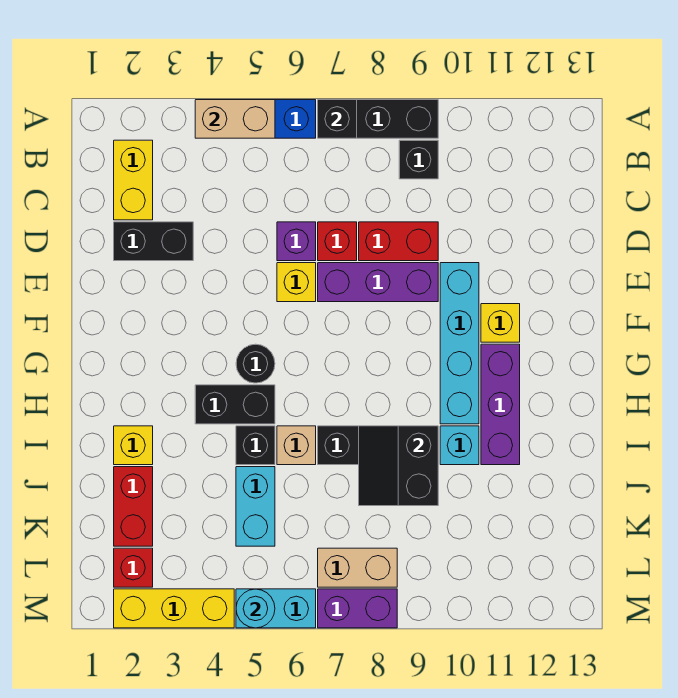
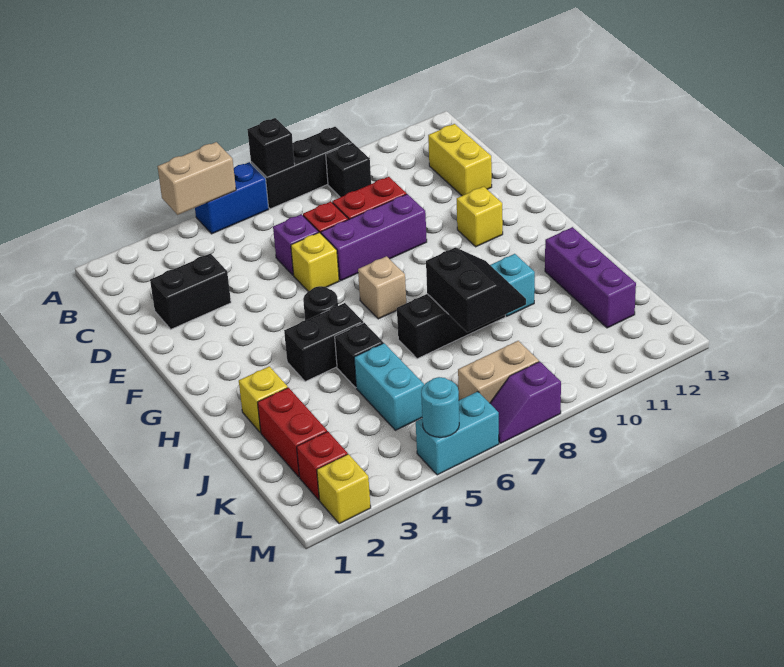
yellow brick B2:C2 level 1 -> yellow brick C12:D12 level 1
cyan brick E10:H10 level 1 -> none
purple brick G11:I11 level 1 -> purple brick I12:K12 level 1
tan brick I6 level 1 -> tan brick G7 level 1
black slope I8:J9 level 2 top 9 -> black slope I8:J9 level 2 top 8
yellow brick M2:M4 level 1 -> yellow brick M2 level 1
purple brick M7:M8 level 1 -> purple slope M7:M8 level 1 top 8

